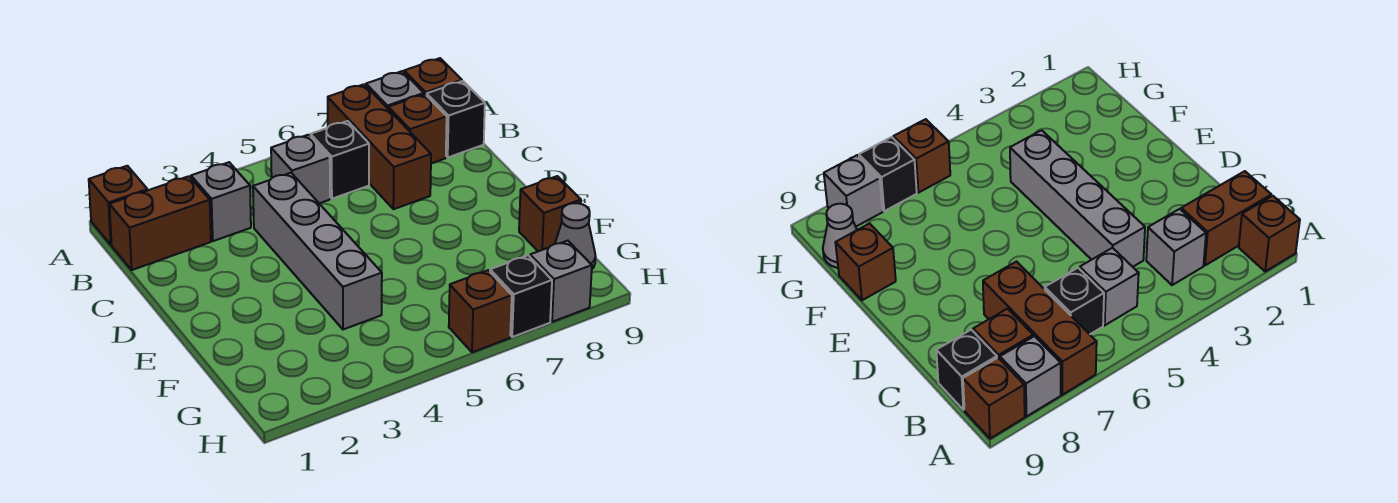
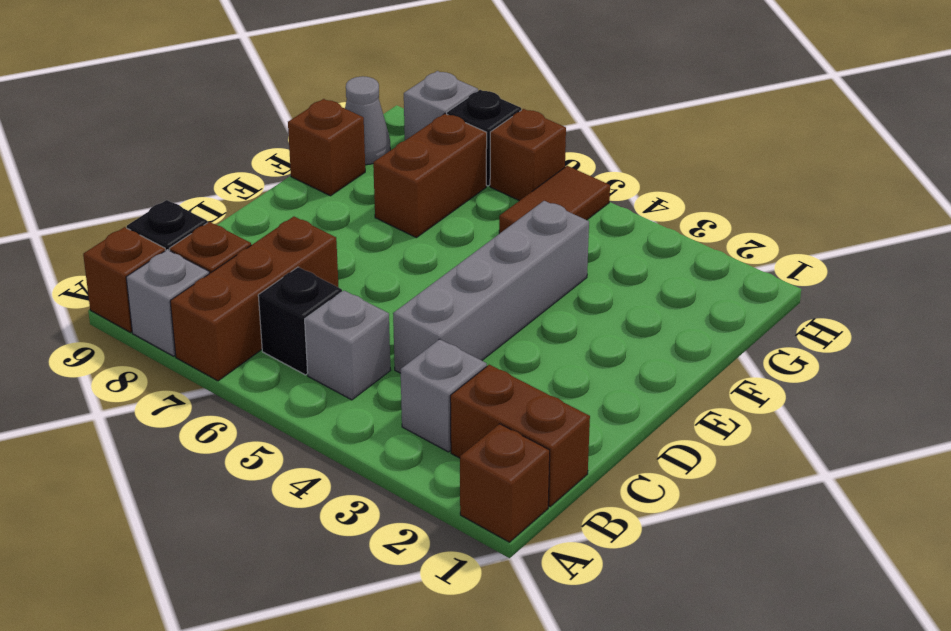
none -> brown brick F7:G7 level 1
none -> brown tile G5:H5 level 1

